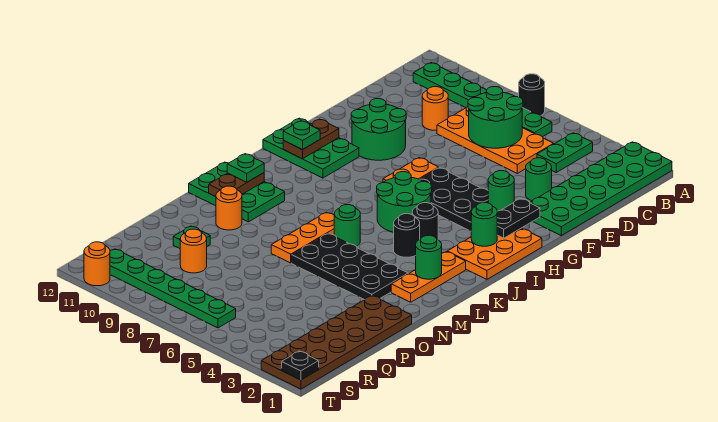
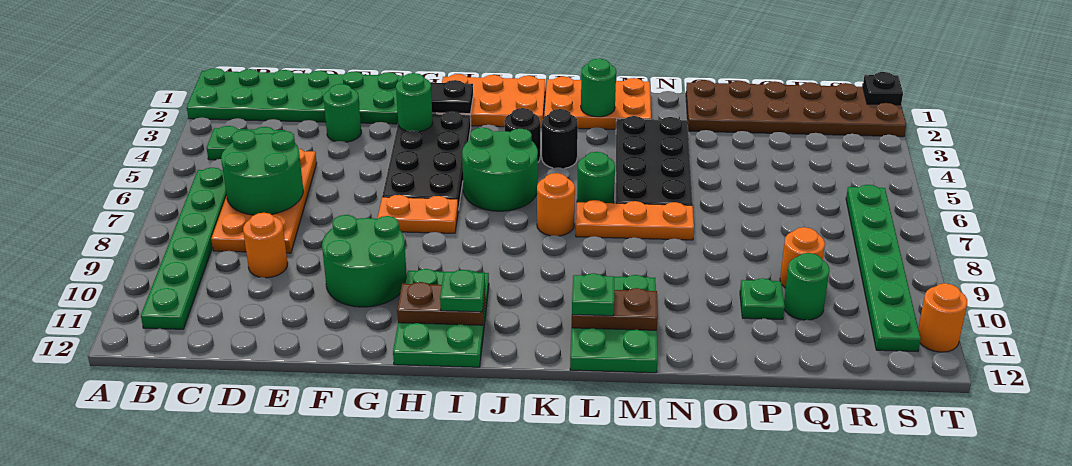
black round brick A7 level 1 -> none
green round brick I2 level 2 -> green round brick Q10 level 1
orange plate K2:M2 level 1 -> orange plate K1:M2 level 1
orange round brick N10 level 1 -> orange round brick K7 level 1

